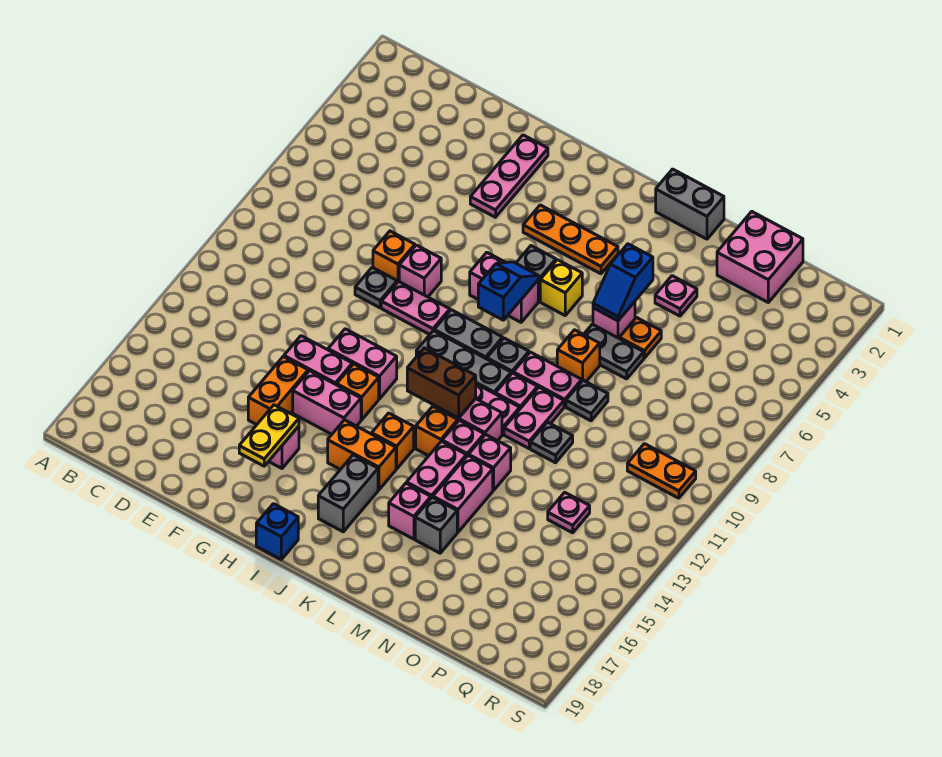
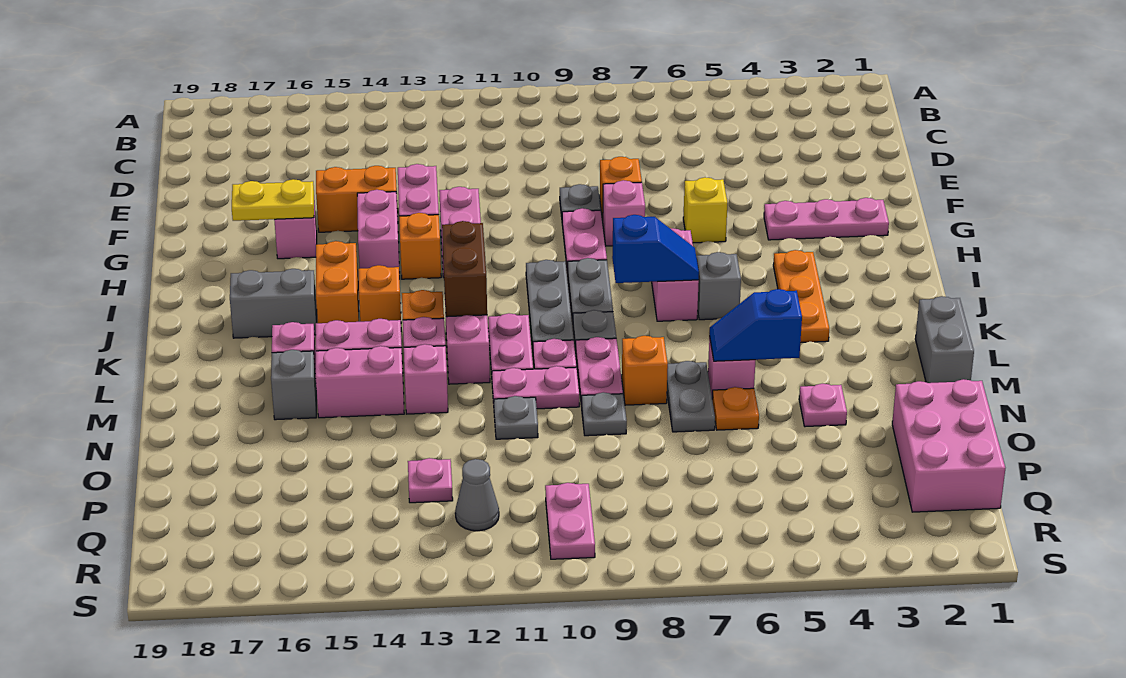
blue brick I19 level 1 -> none
yellow brick K6 level 1 -> yellow brick G6 level 1
pink brick O1:P2 level 1 -> pink brick O1:Q2 level 1
orange plate Q10:R10 level 1 -> pink plate Q10:R10 level 1
none -> grey cone Q12 level 1

